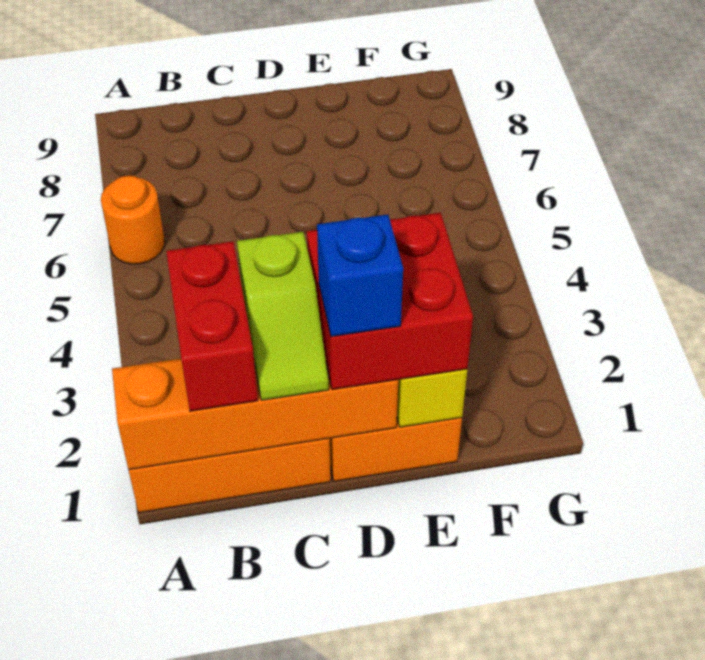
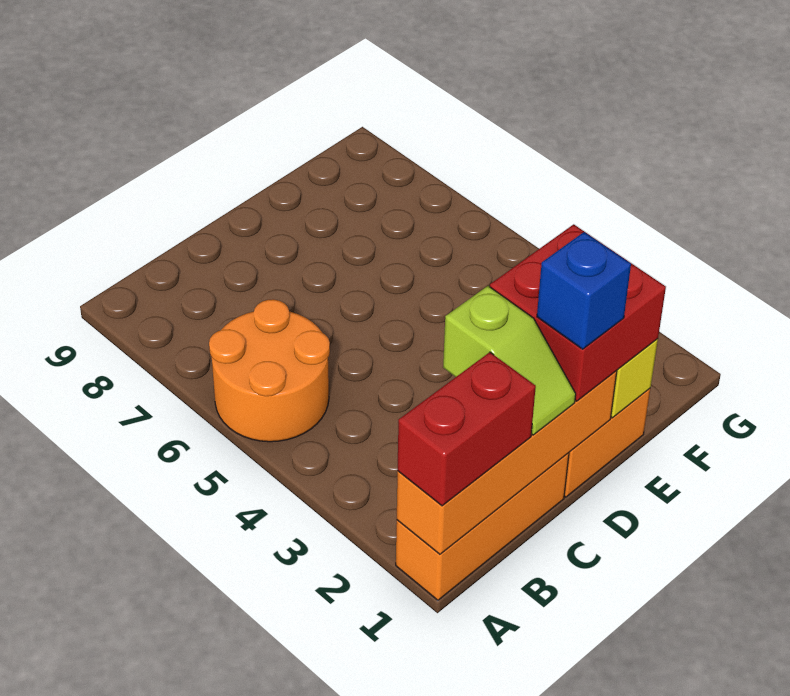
orange round brick A6 level 1 -> orange round brick A5:B6 level 1
red brick B1:B2 level 3 -> red brick A1:B1 level 3

